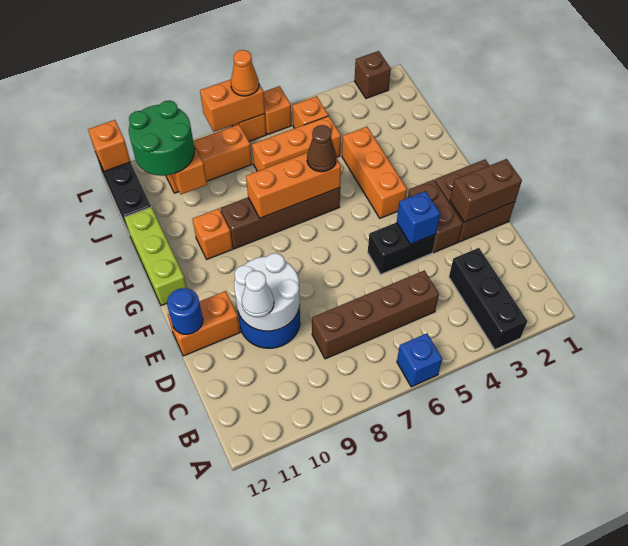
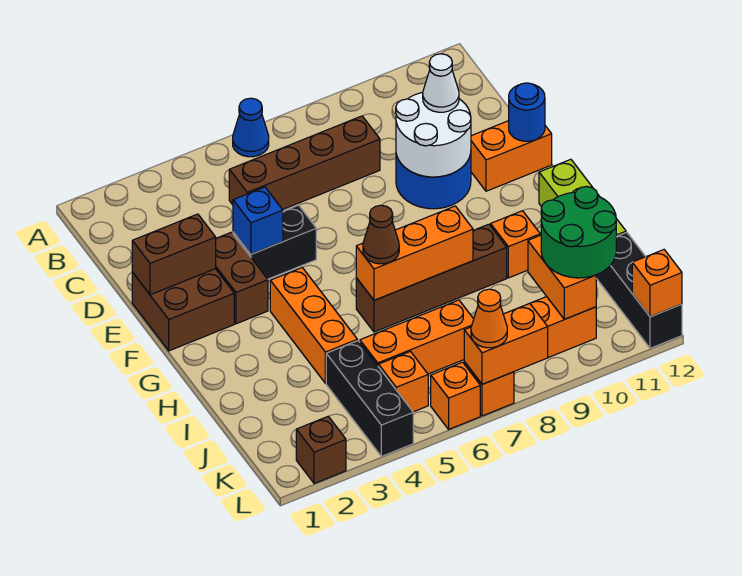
black brick A3:C3 level 1 -> black brick J4:L4 level 1
blue brick A6 level 1 -> blue cone A6 level 1

